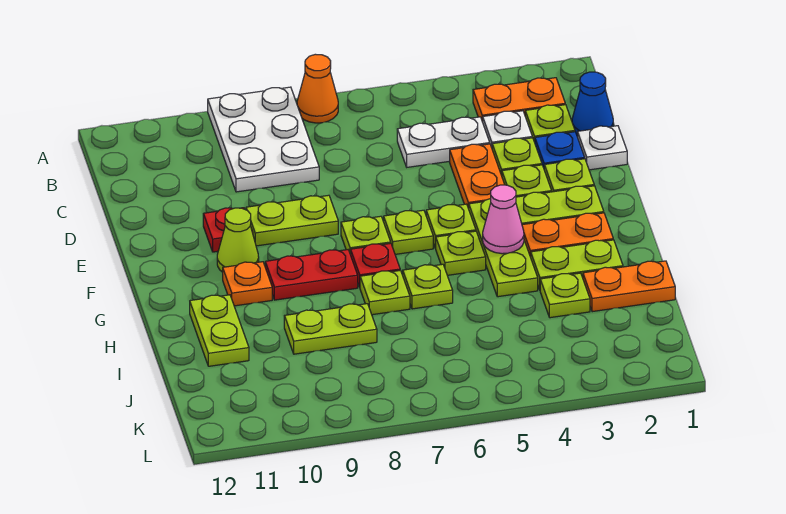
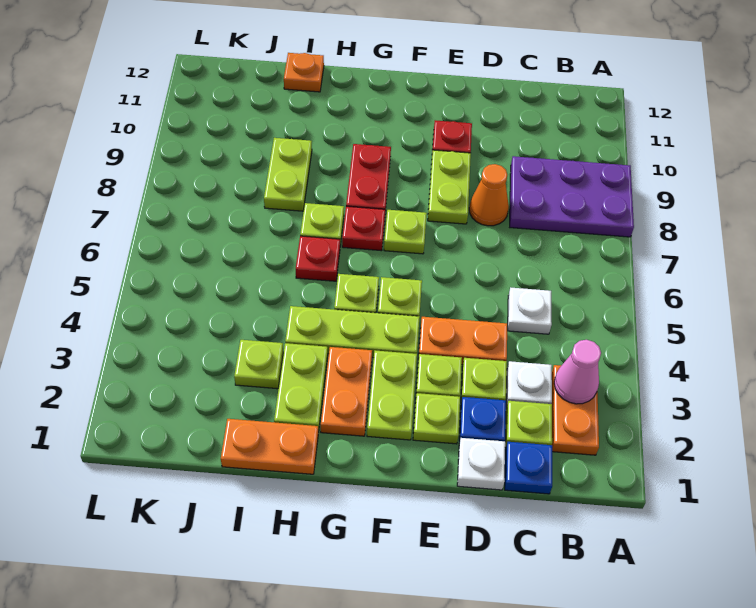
orange cone A7 level 1 -> orange cone D8 level 1
white plate A8:C9 level 1 -> purple plate A8:C9 level 1
blue cone C1 level 1 -> blue plate C1 level 1
white plate C4:C5 level 1 -> white plate C5 level 1
lime plate F6 level 1 -> none
lime cone F10 level 1 -> none
pink cone G4 level 2 -> pink cone B3 level 2
orange plate G10 level 1 -> orange plate I12 level 1
lime plate H6 level 1 -> red plate H6 level 1
lime plate H11:I11 level 1 -> none
orange plate I1:I2 level 1 -> orange plate H1:I1 level 1

